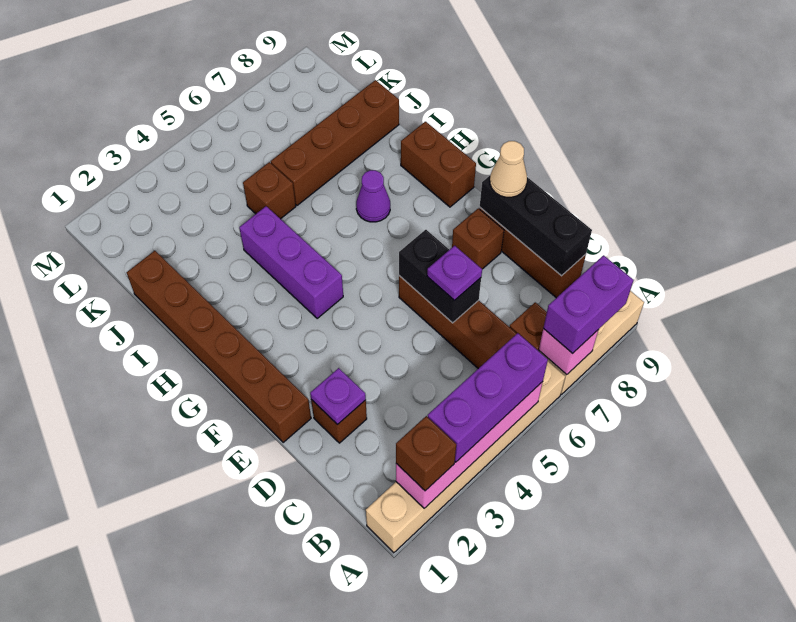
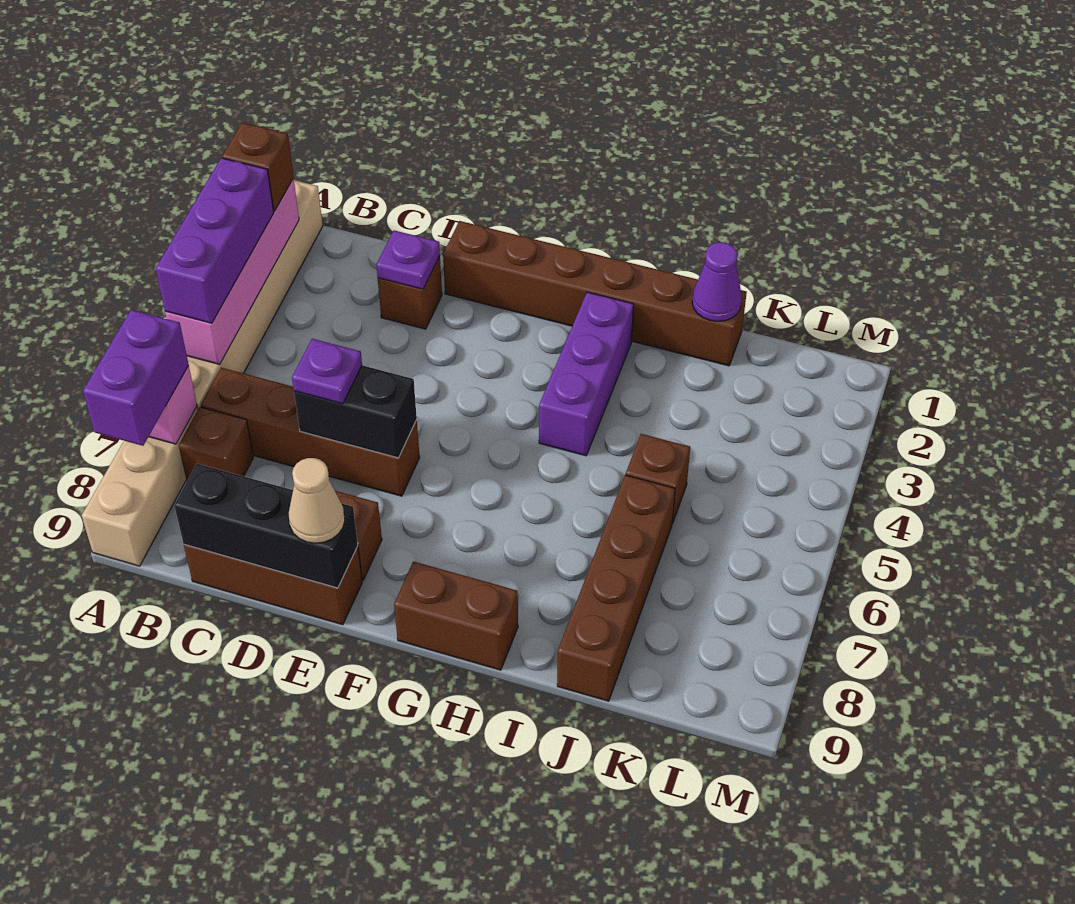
purple brick G4:I4 level 1 -> purple brick H2:H4 level 1
purple cone H7 level 1 -> purple cone J1 level 2

